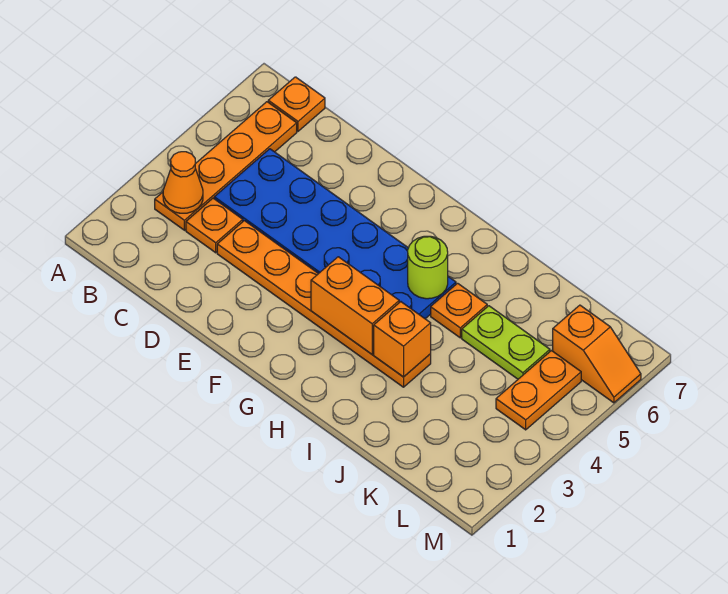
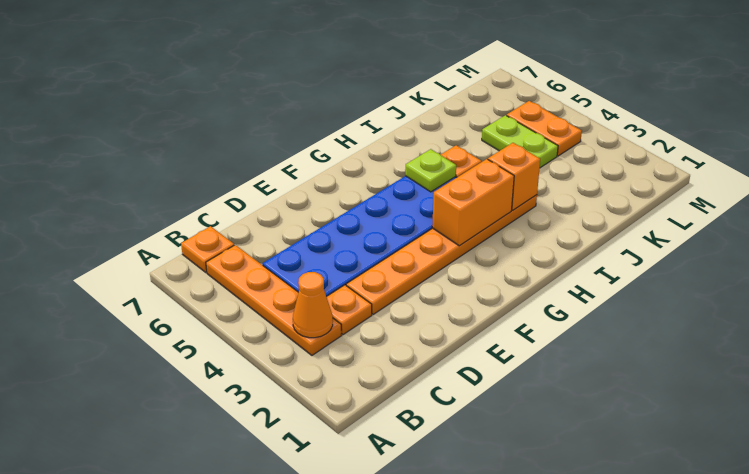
lime round brick H5 level 2 -> lime plate H5 level 2
lime plate J5:K5 level 1 -> lime plate K4:K5 level 1
orange slope L6:M6 level 1 top L -> none

